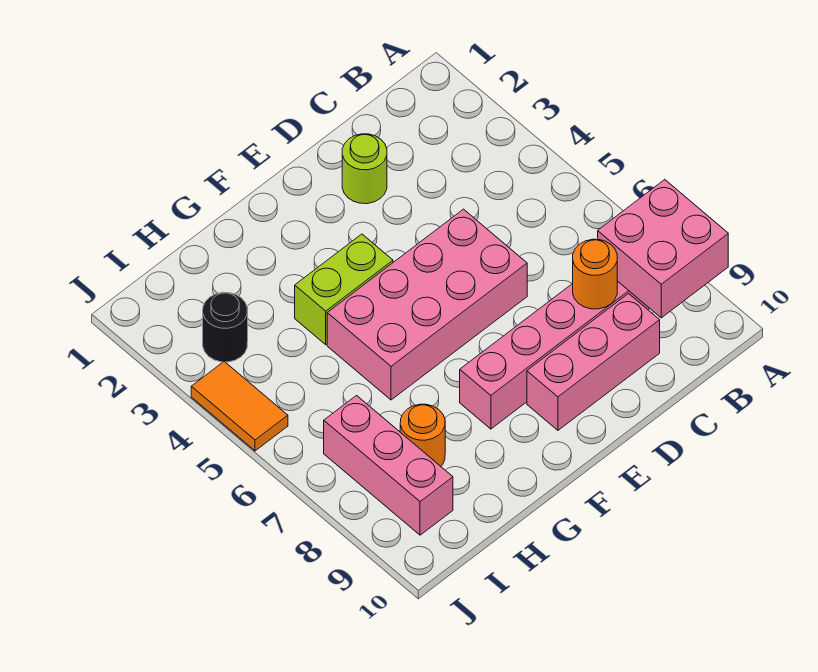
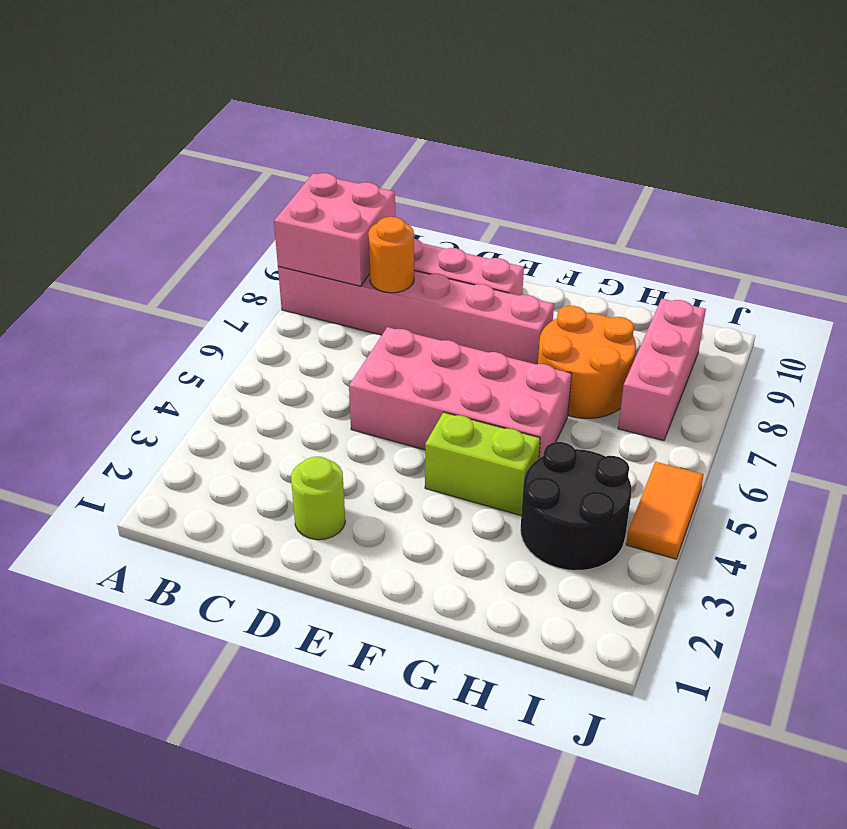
orange round brick H8 level 1 -> orange round brick G7:H8 level 1
black round brick I3 level 1 -> black round brick H3:I4 level 1

